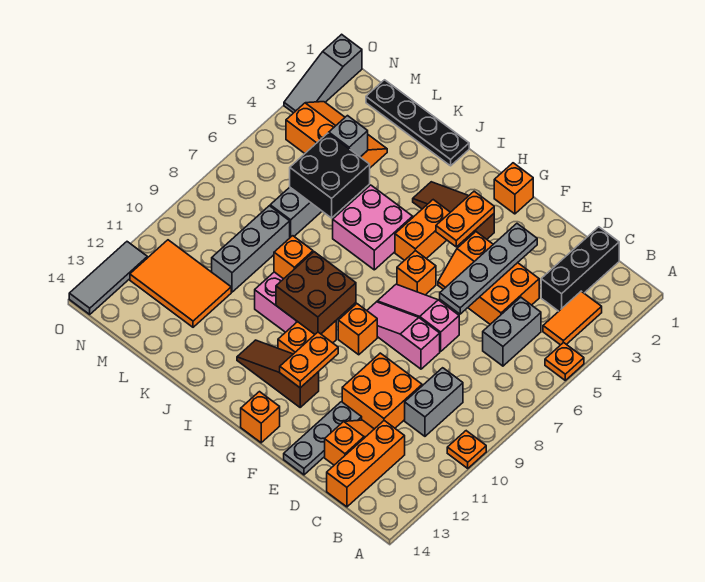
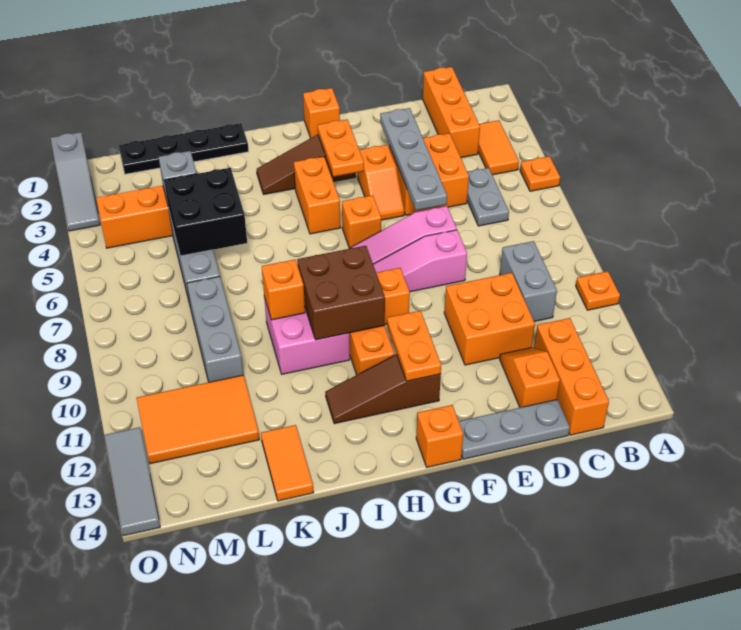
black brick C1:C3 level 1 -> orange brick C1:C3 level 1
grey brick C5:C6 level 1 -> grey plate C5:C6 level 1
grey plate E12:E14 level 1 -> grey plate D14:F14 level 1
pink brick I5:J6 level 1 -> none
none -> orange tile K13:K14 level 1

